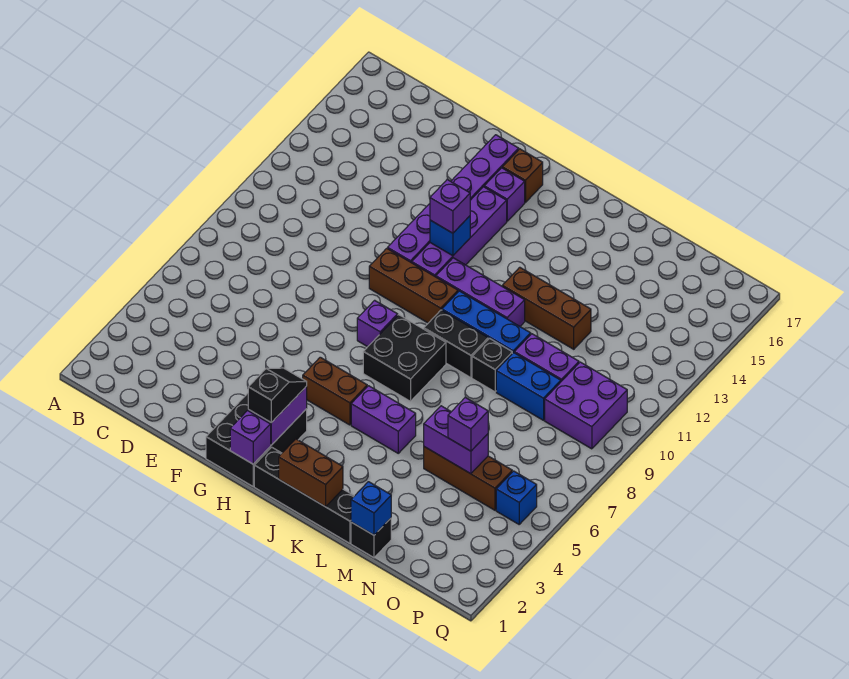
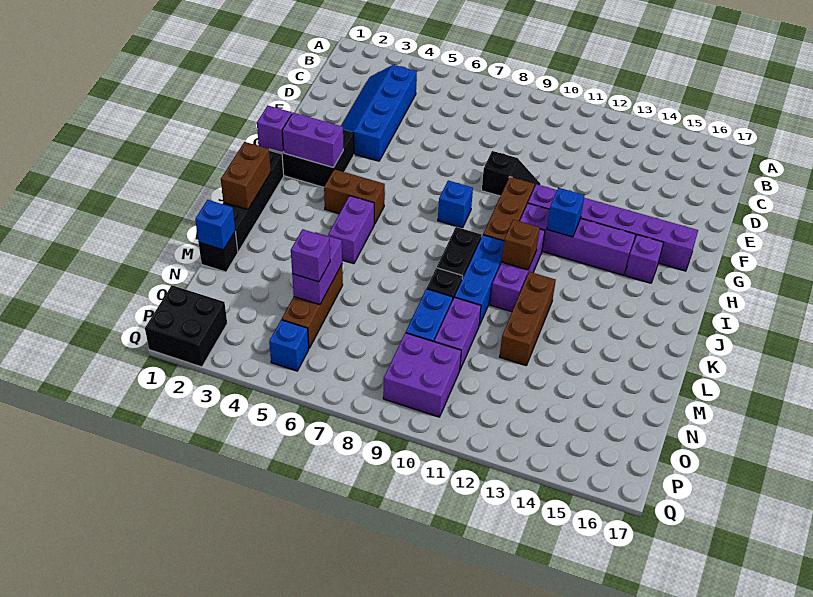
none -> blue slope C3:F4 level 1 top 4
black slope H2:H3 level 3 top 2 -> black slope F9:F10 level 1 top 9
brown brick H5:I5 level 1 -> brown brick I4:I5 level 1
purple brick H8 level 1 -> blue brick H8 level 1
purple brick H12 level 3 -> none
brown brick H16 level 1 -> brown brick J11 level 2
black brick I7:J8 level 1 -> black brick P1:Q2 level 1

